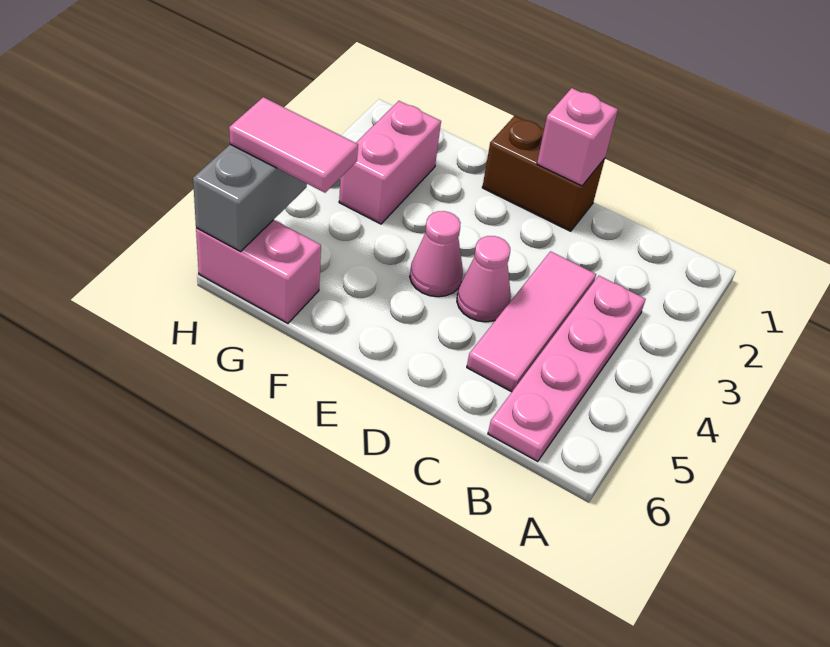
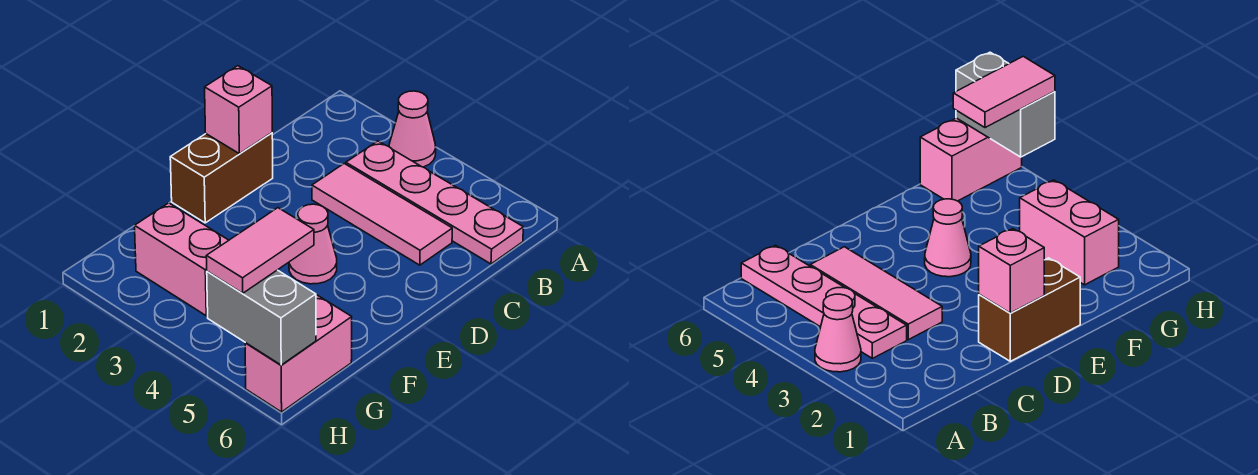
pink cone D4 level 1 -> pink cone A3 level 1

